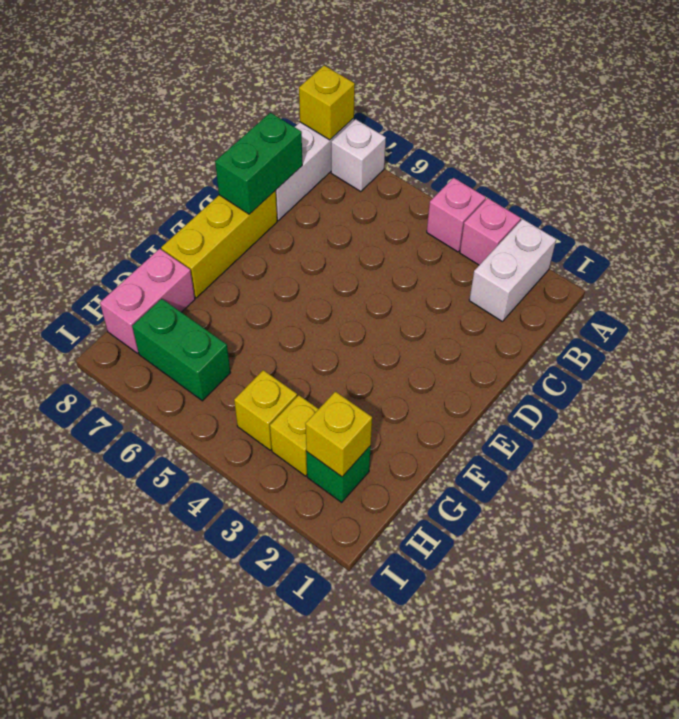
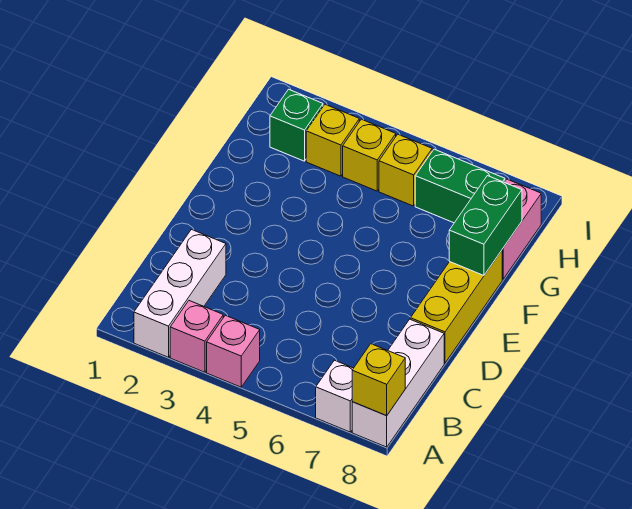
white brick A2:B2 level 1 -> white brick A2:C2 level 1
green brick C8:D8 level 2 -> green brick F8:G8 level 2
yellow brick H2 level 2 -> yellow brick H5 level 1

